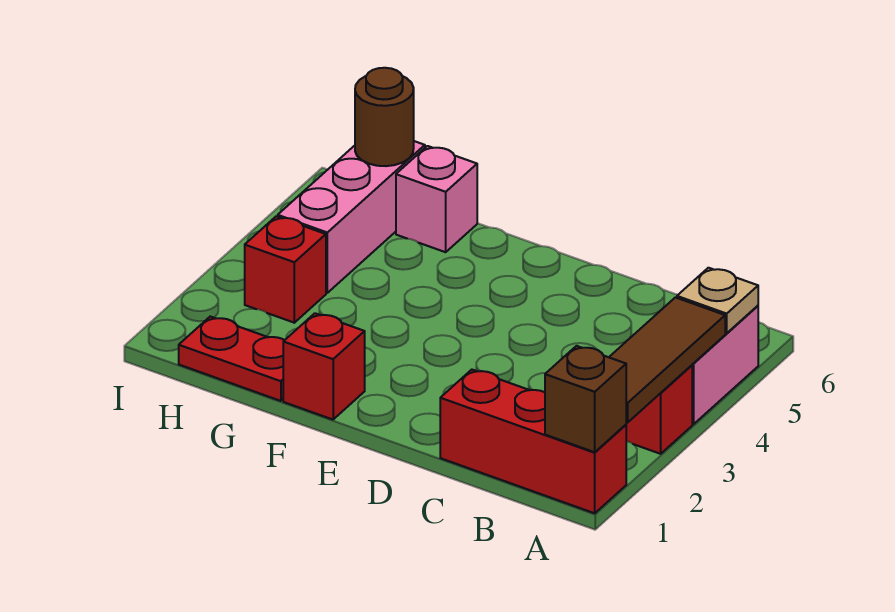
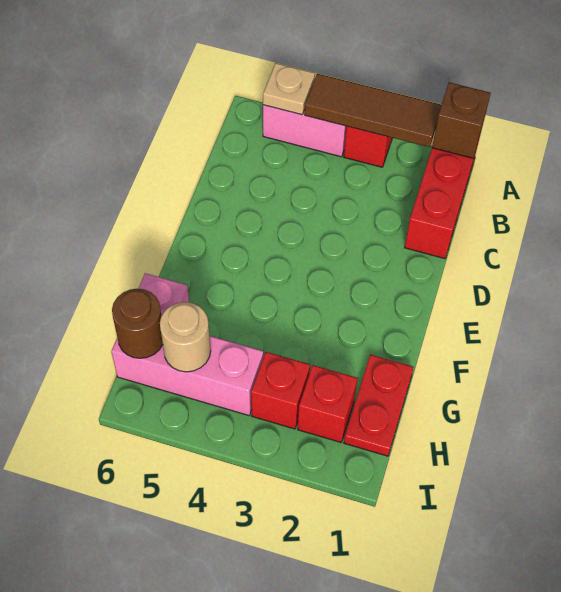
red brick F1 level 1 -> red brick H2 level 1
none -> tan round brick H5 level 2

